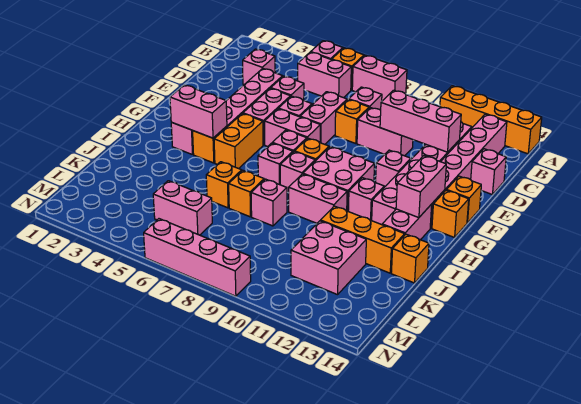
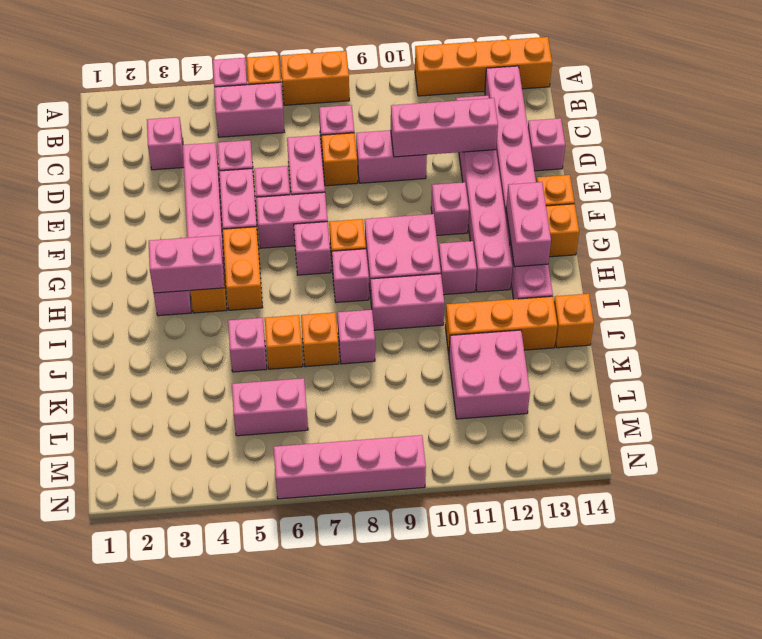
pink brick A7:A8 level 1 -> orange brick A7:A8 level 1
pink brick H7 level 1 -> pink brick J5 level 1

